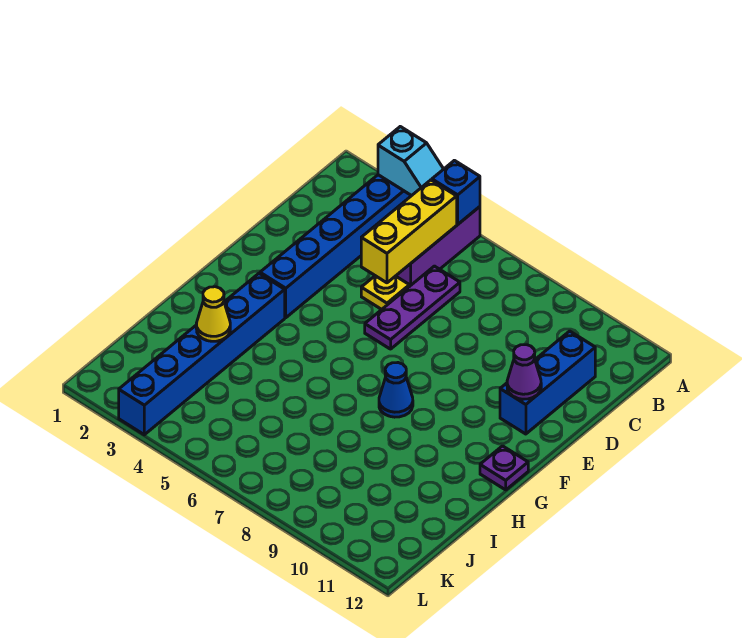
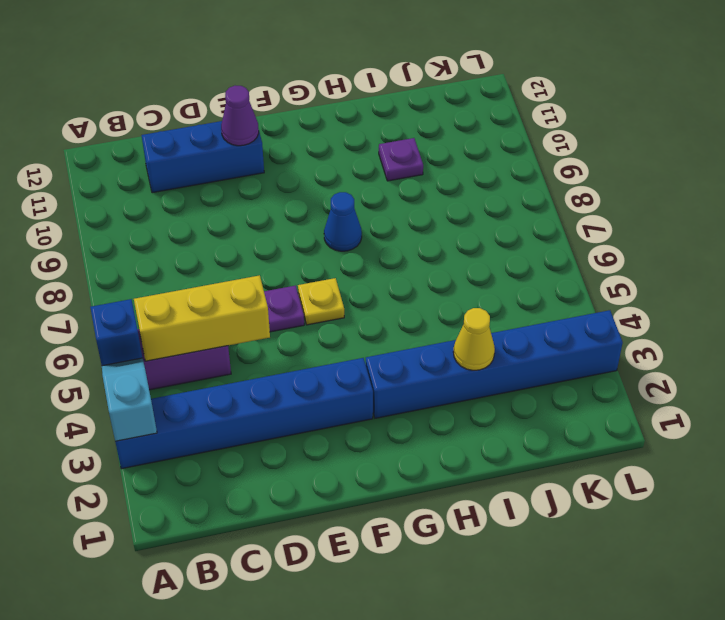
yellow plate D5 level 1 -> yellow plate F6 level 1
purple plate G12 level 1 -> purple plate I10 level 1

